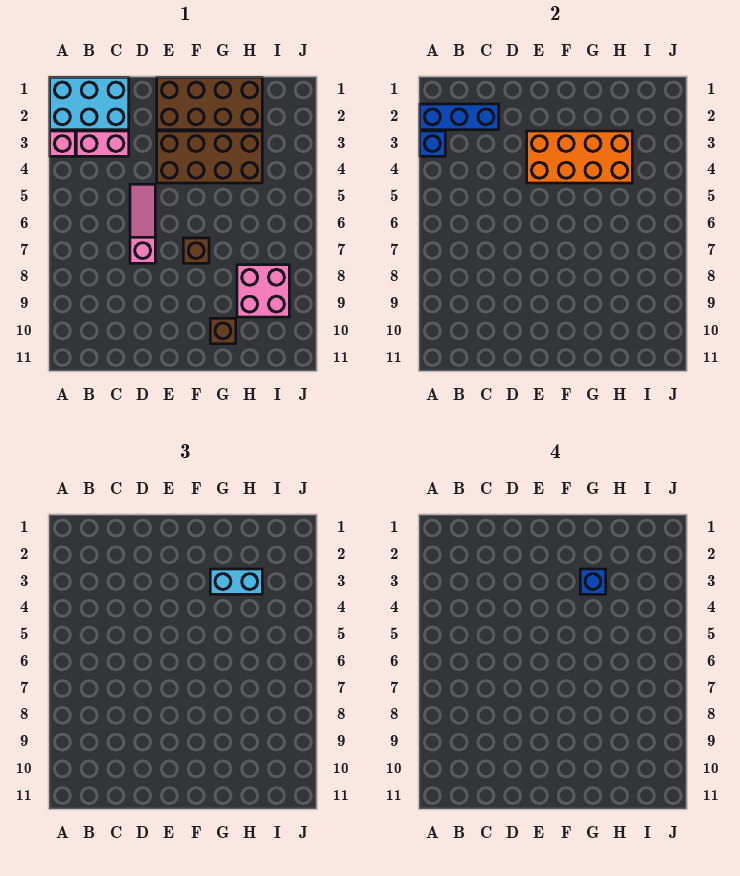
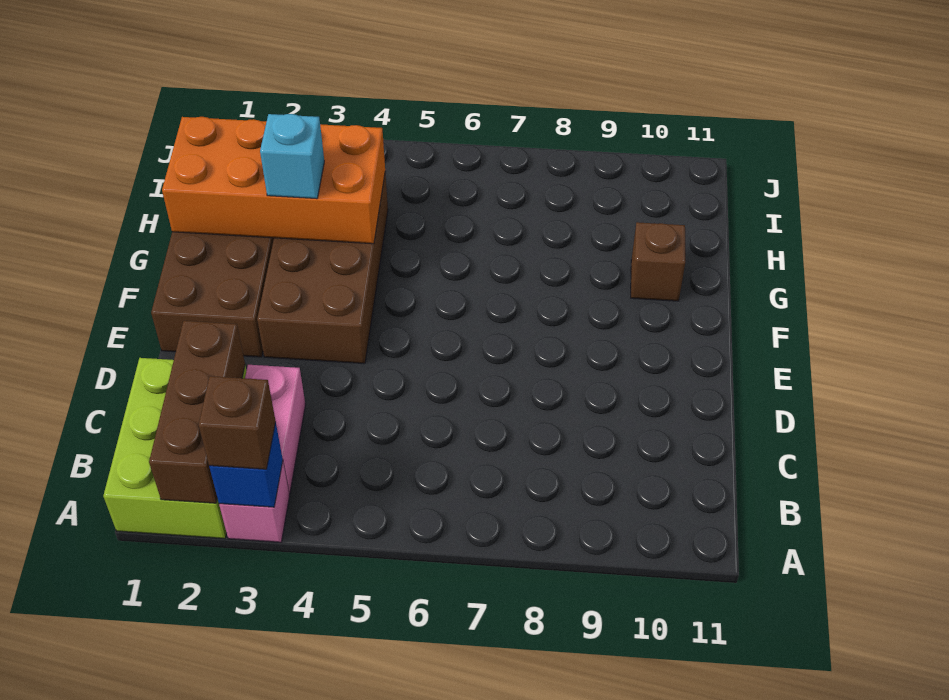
cyan brick A1:C2 level 1 -> lime brick A1:C2 level 1
blue brick A2:C2 level 2 -> brown brick A2:C2 level 2
pink slope D5:D7 level 1 top 7 -> none
orange brick E3:H4 level 2 -> orange brick G1:H4 level 2
brown brick F7 level 1 -> brown brick A3 level 3
cyan brick G3:H3 level 3 -> cyan brick G3 level 3
blue brick G3 level 4 -> none
pink brick H8:I9 level 1 -> none

